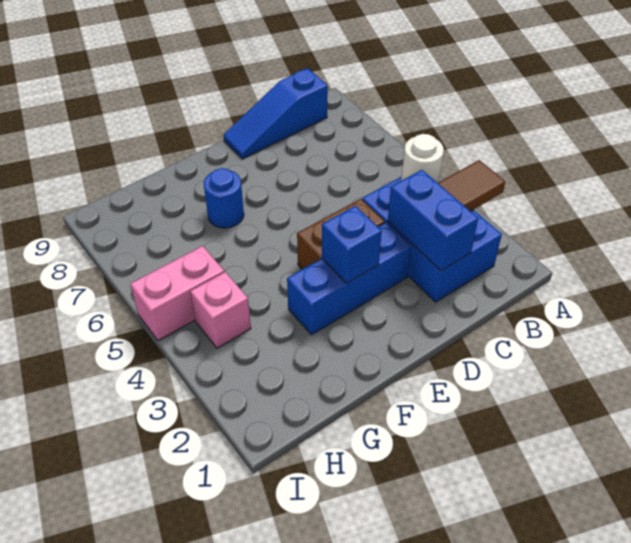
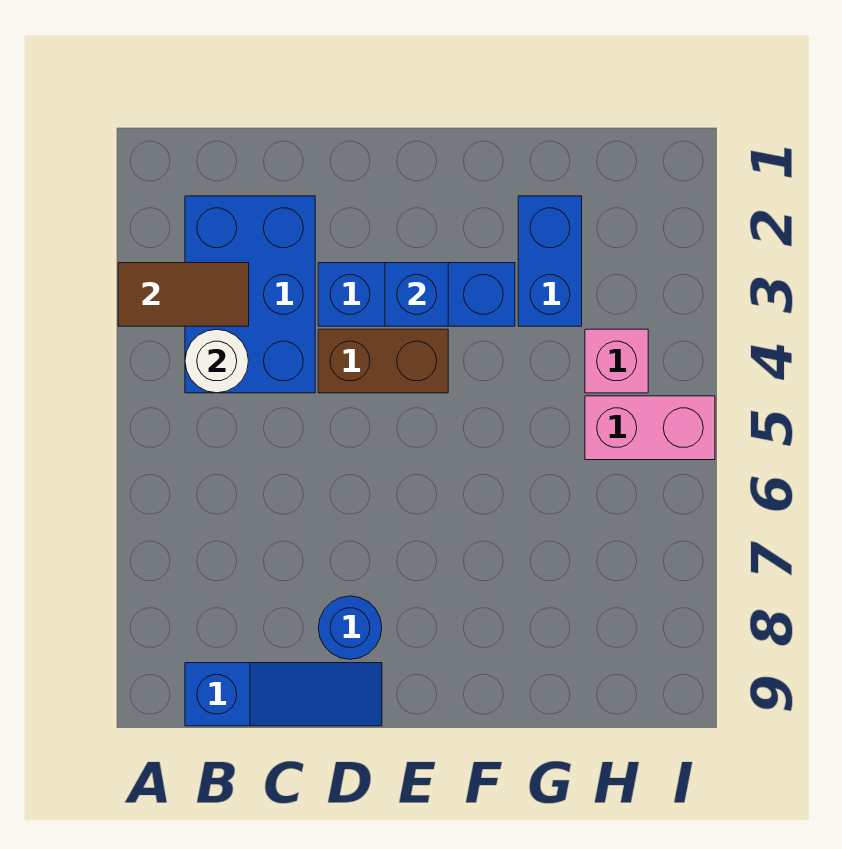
blue brick C2:C3 level 2 -> blue brick G2:G3 level 1
blue round brick F7 level 1 -> blue round brick D8 level 1

